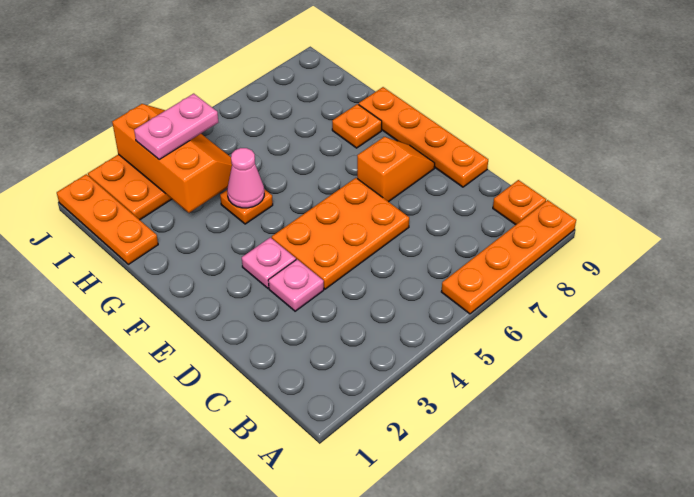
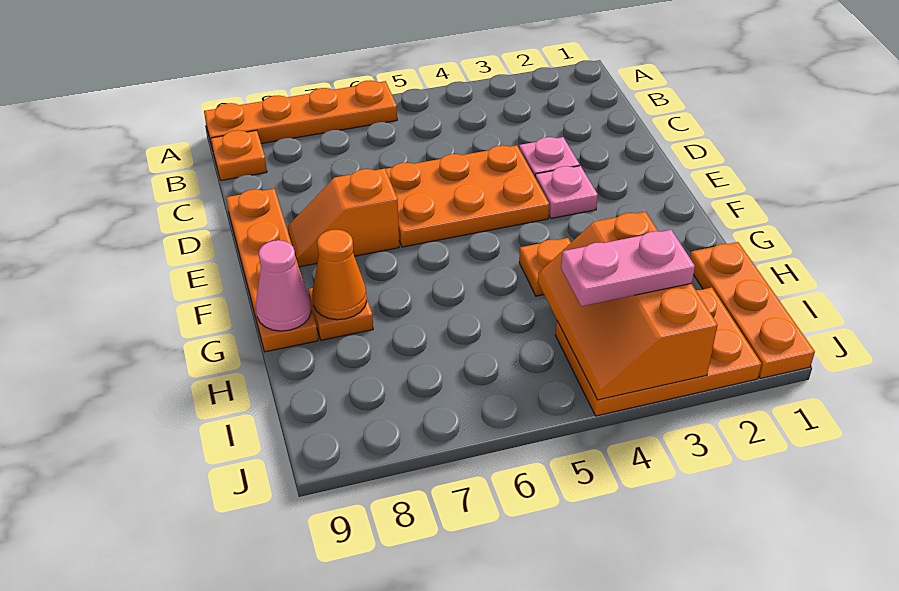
pink cone G4 level 2 -> pink cone G9 level 2
none -> orange cone G8 level 2

